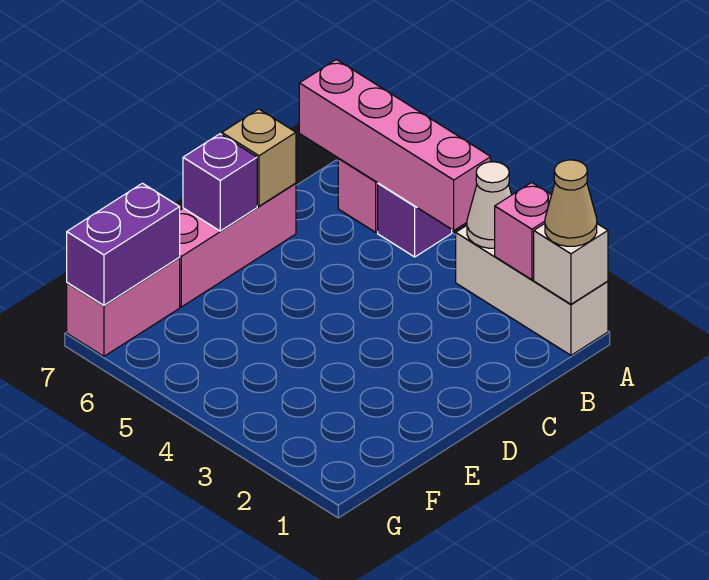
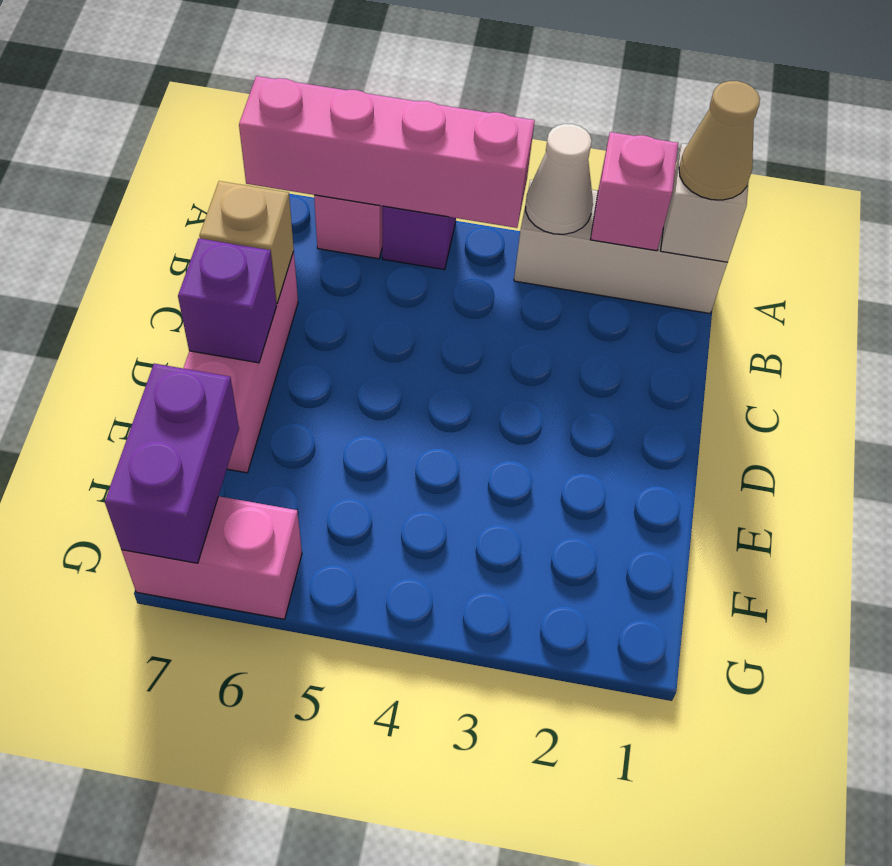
pink brick F7:G7 level 1 -> pink brick G6:G7 level 1

